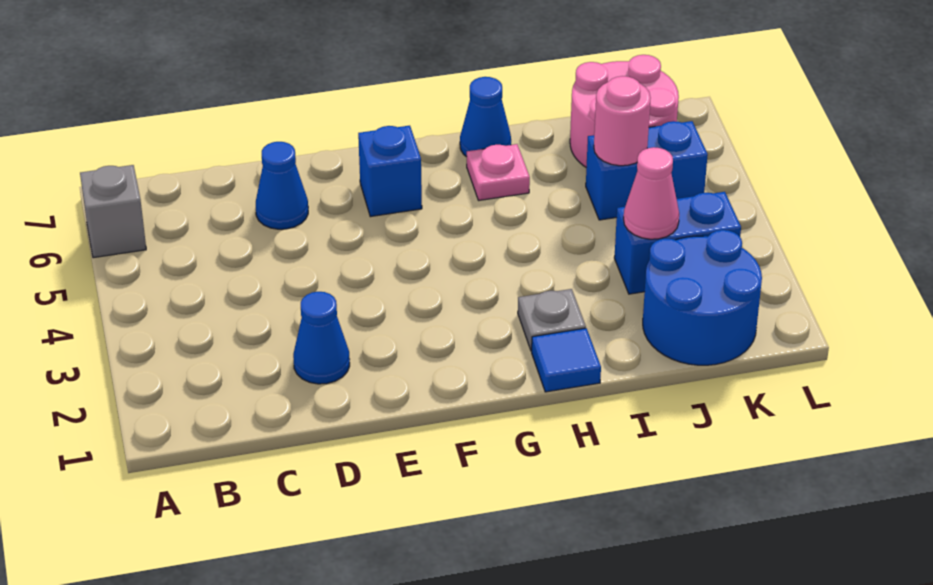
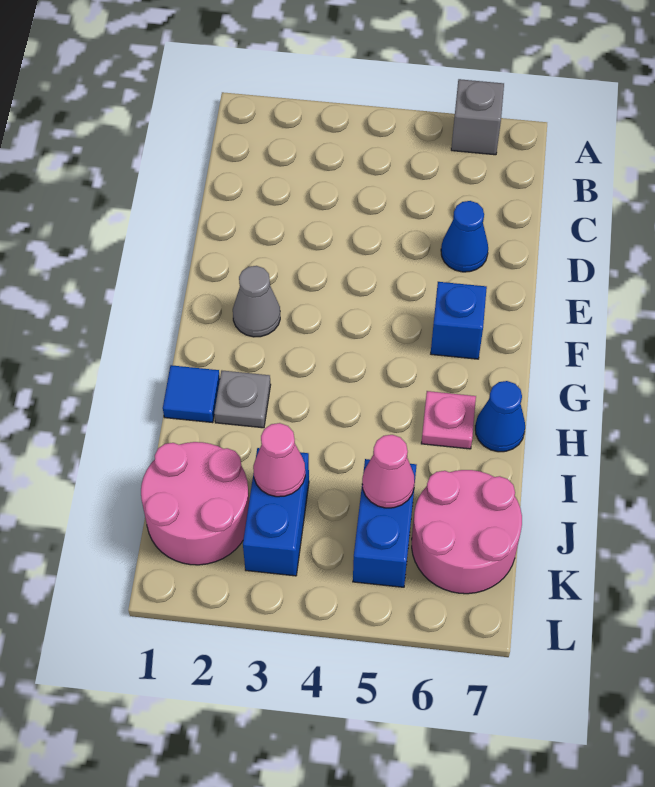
blue cone D2 level 1 -> none
none -> grey cone F2 level 1
blue round brick J1:K2 level 1 -> pink round brick J1:K2 level 1
pink round brick J5 level 2 -> pink cone J5 level 2

